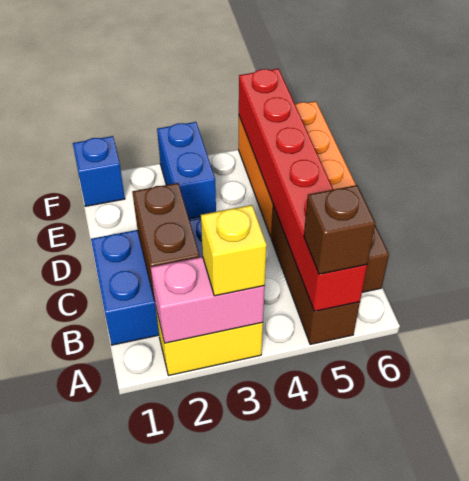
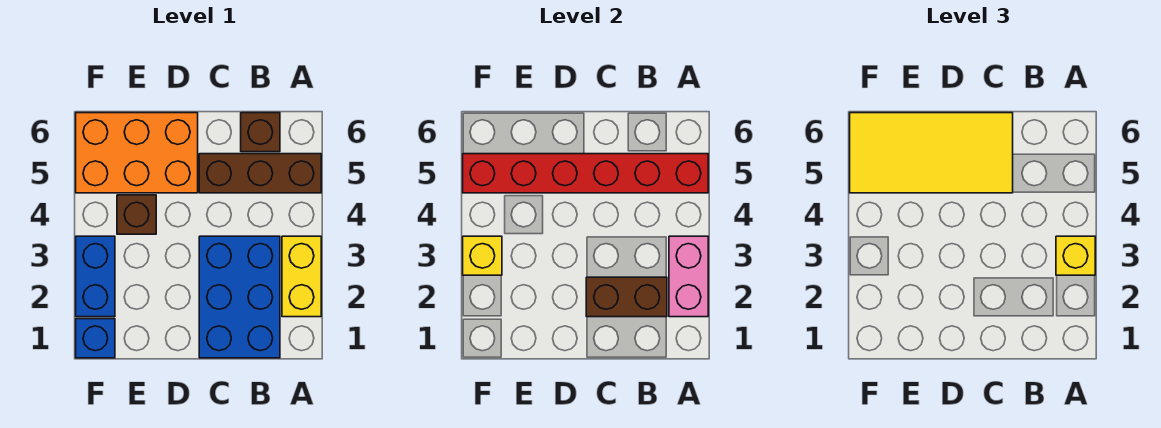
brown brick A5 level 3 -> brown brick E4 level 1
none -> yellow tile C5:F6 level 3
blue brick E3:F3 level 1 -> blue brick F2:F3 level 1
none -> yellow brick F3 level 2

